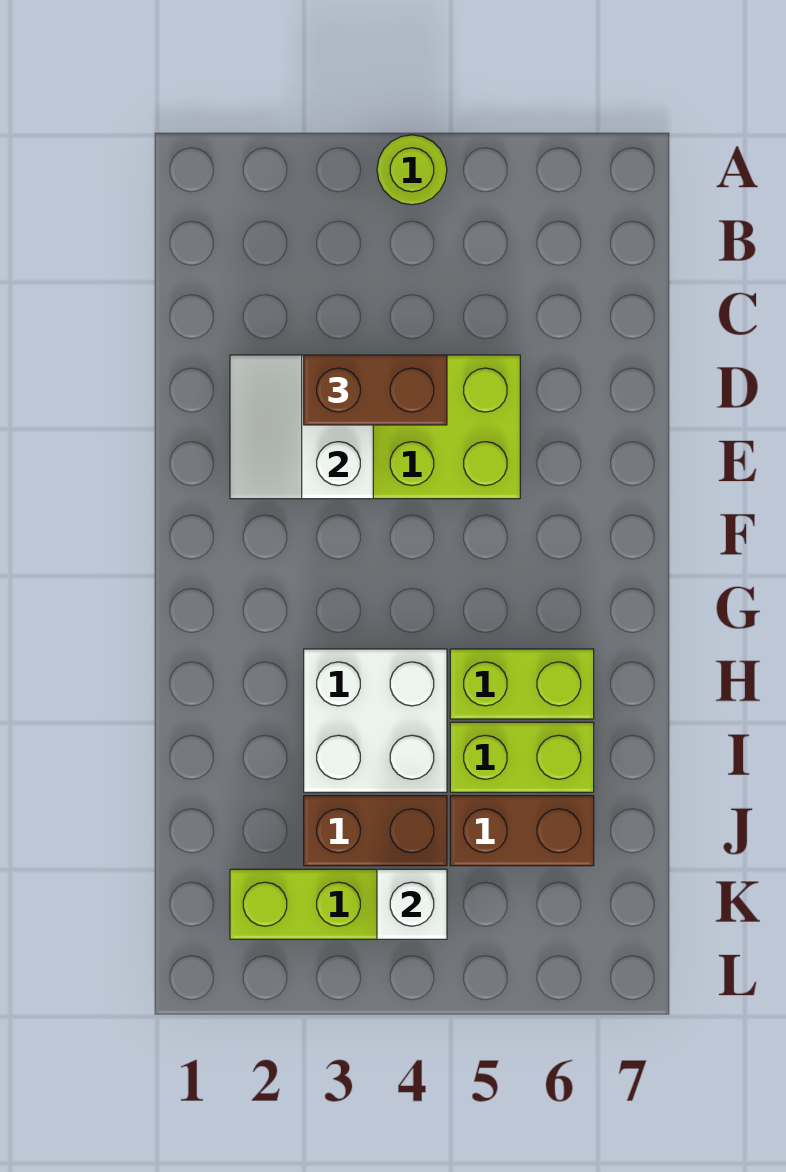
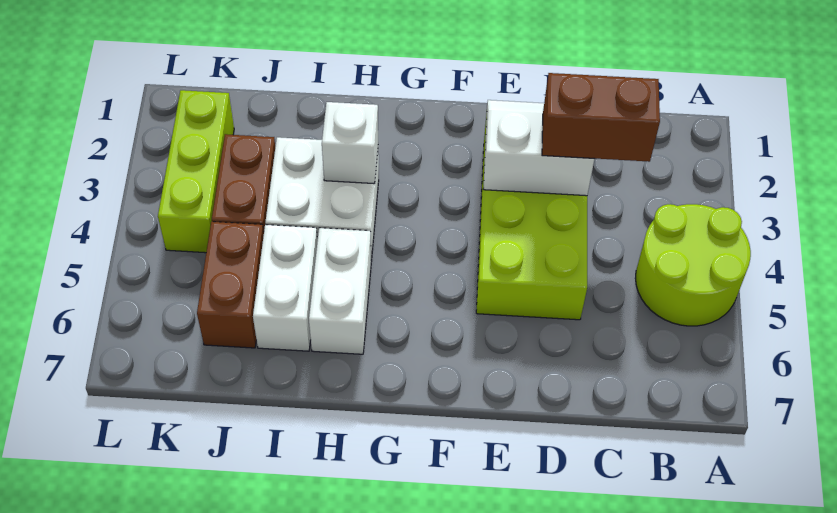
lime round brick A4 level 1 -> lime round brick A4:B5 level 1
brown brick D3:D4 level 3 -> brown brick C3:D3 level 3
lime brick H5:H6 level 1 -> white brick H5:H6 level 1
lime brick I5:I6 level 1 -> white brick I5:I6 level 1
white brick K4 level 2 -> white brick H3 level 2

